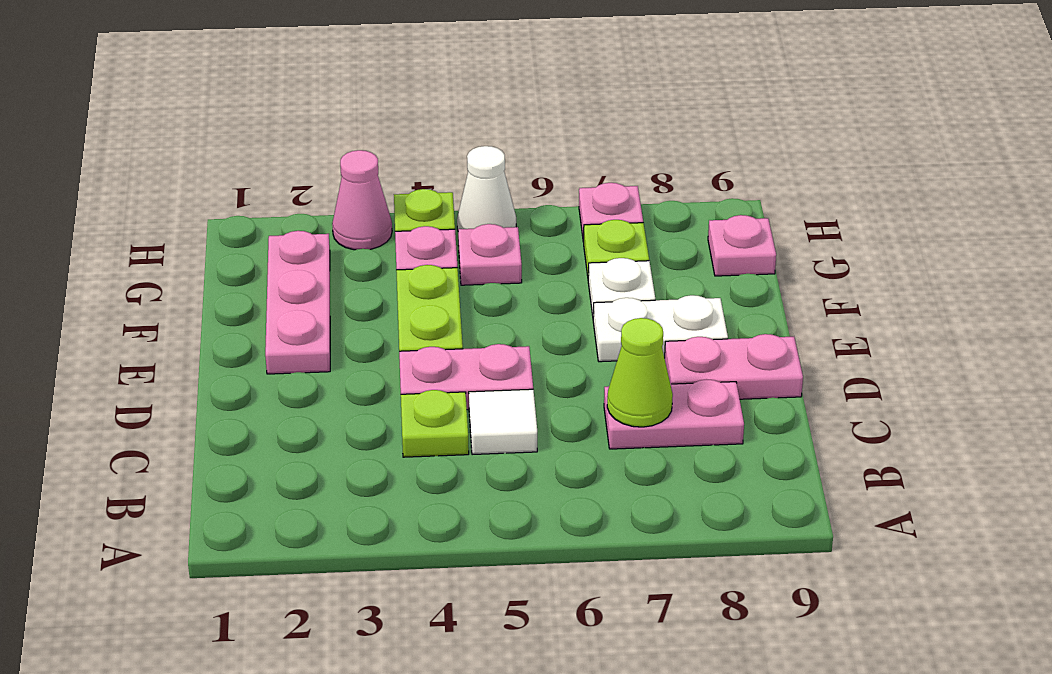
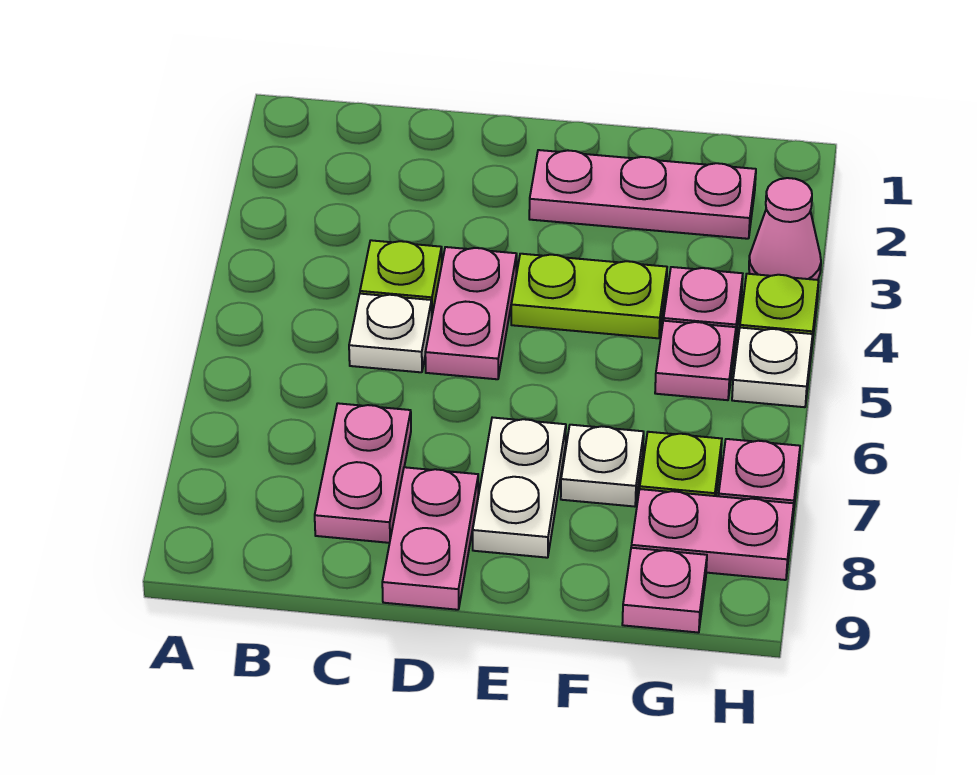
white tile C5 level 1 -> white plate C5 level 1
lime cone C7 level 2 -> none
none -> pink plate G8:H8 level 1
white cone H5 level 1 -> white plate H5 level 1

